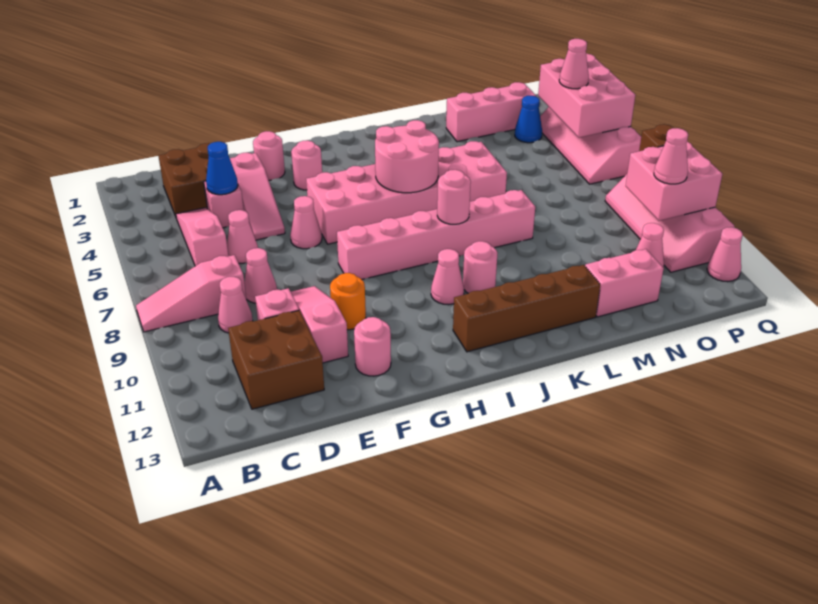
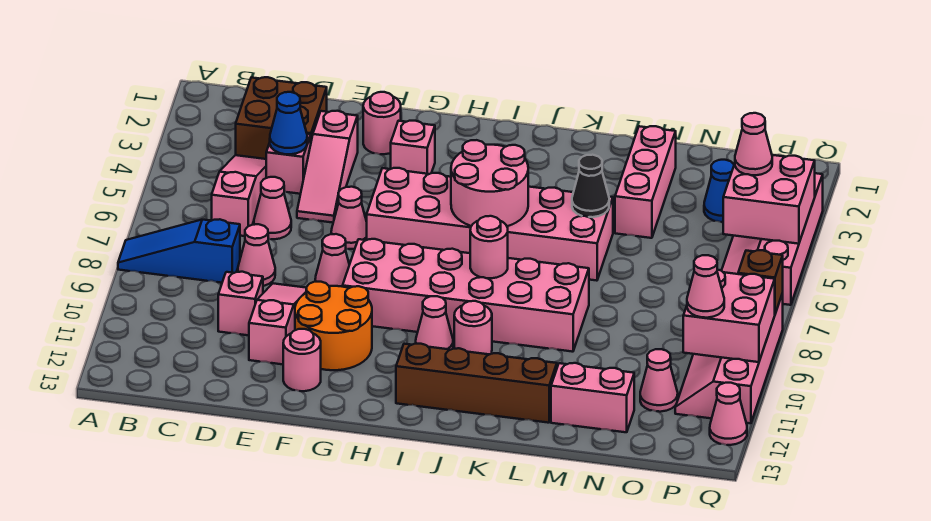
pink slope A8:C8 level 1 top C -> blue slope A8:C8 level 1 top C
pink cone C9 level 1 -> pink cone F8 level 1
brown brick C11:D12 level 1 -> none
orange round brick F10 level 1 -> orange round brick F10:G11 level 1
pink round brick G3 level 1 -> pink brick G3 level 1
pink brick G8:L8 level 1 -> pink brick G8:L9 level 1
none -> black cone L5 level 2
pink brick M2:O2 level 1 -> pink brick M2:M4 level 1
pink brick P3:Q5 level 2 -> pink brick P4:Q5 level 2

